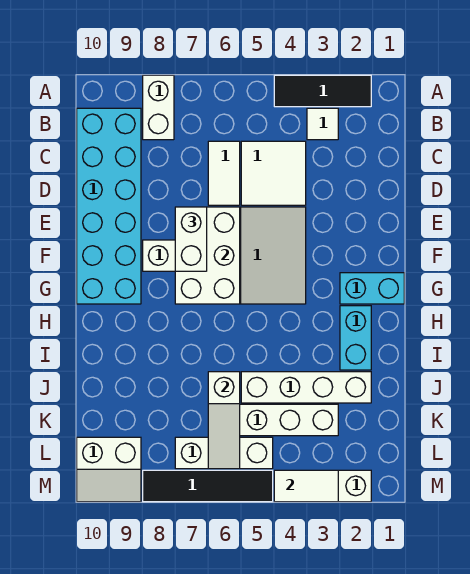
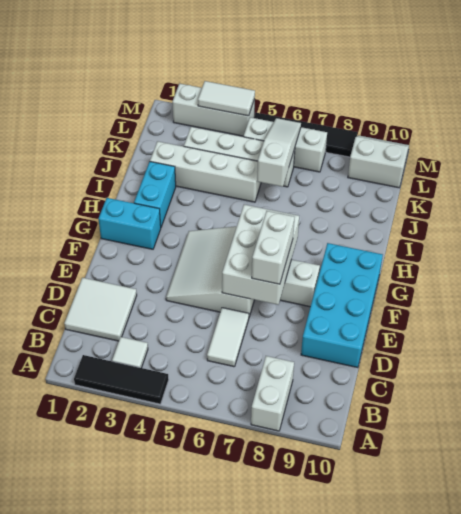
cyan brick B9:G10 level 1 -> cyan brick D9:G10 level 1
white tile C4:D5 level 1 -> white tile C1:D2 level 1

